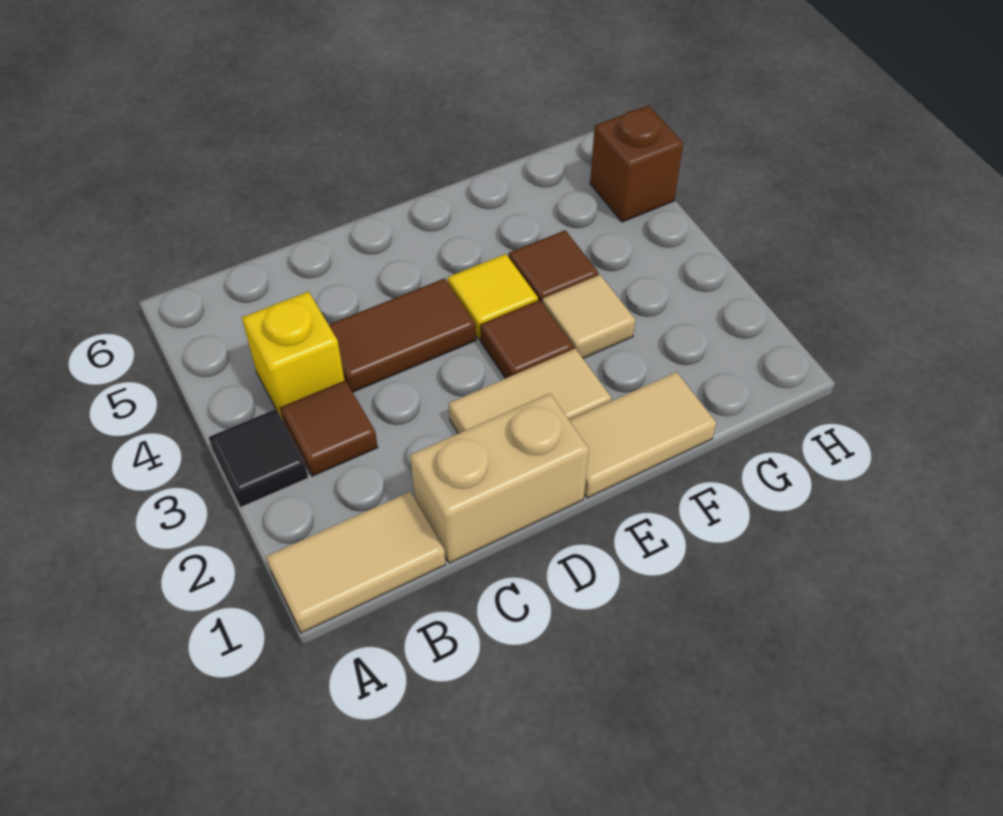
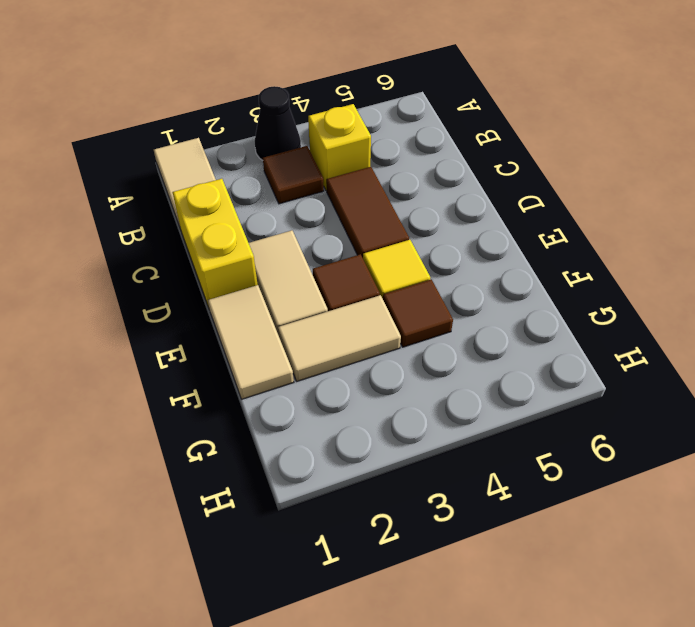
black tile A3 level 1 -> black cone A3 level 1
tan brick C1:D1 level 1 -> yellow brick C1:D1 level 1
tan tile F3 level 1 -> tan tile F2:F3 level 1
brown brick H5 level 1 -> none

